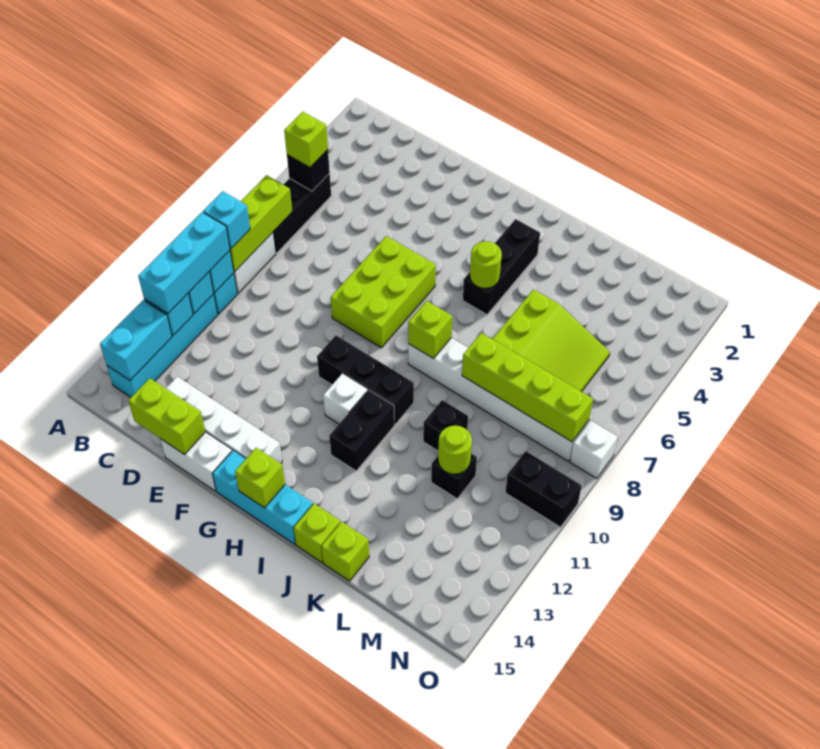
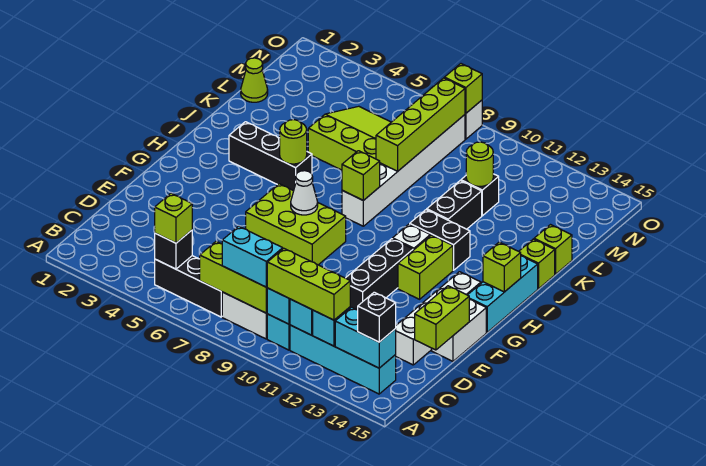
cyan brick B9 level 3 -> cyan brick B8:B9 level 3
cyan brick B10:B12 level 3 -> lime brick B10:B12 level 3
none -> white cone G7 level 2
black brick G10:I10 level 1 -> black brick E11:G11 level 1
none -> lime brick G12:H12 level 1
black brick K10 level 1 -> black brick B14 level 3
none -> lime cone L1 level 1
black brick N10:O10 level 1 -> black brick J11:K11 level 1
none -> lime brick O8 level 2

